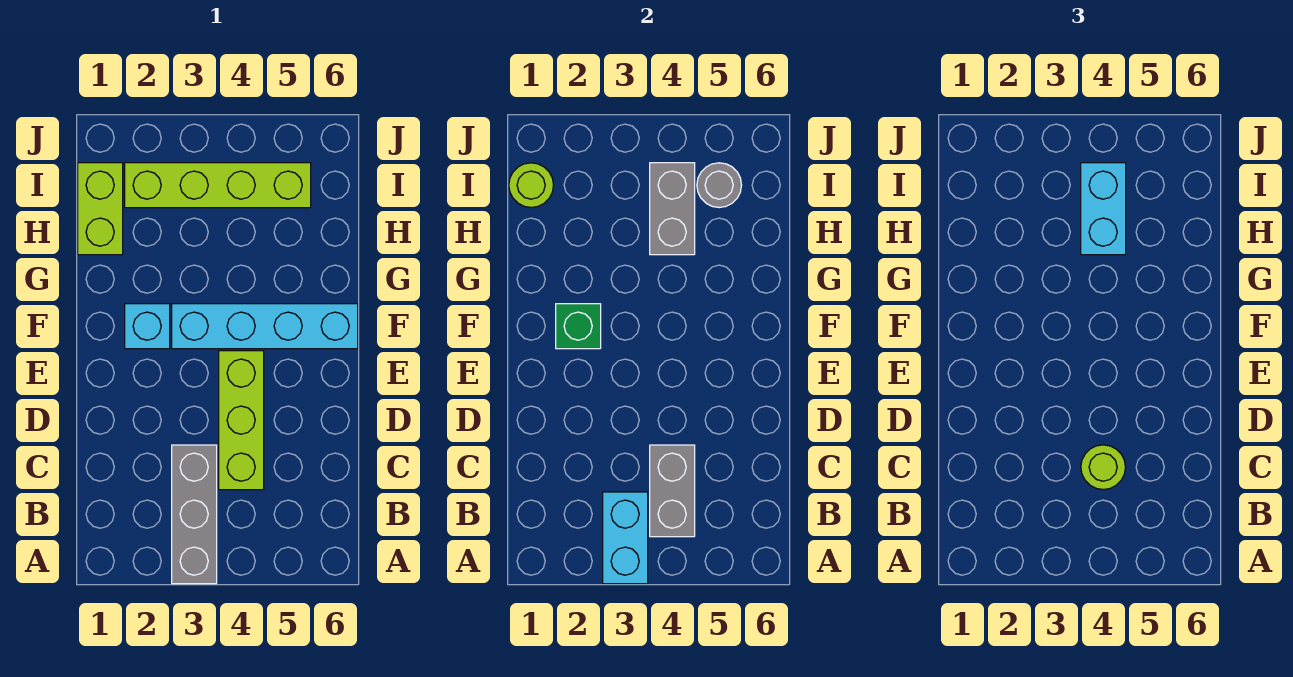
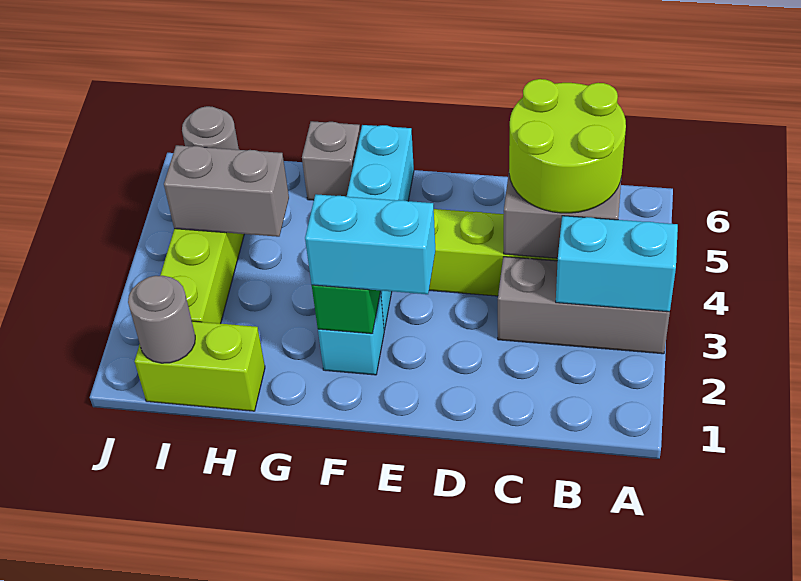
lime round brick C4 level 3 -> lime round brick B4:C5 level 3
none -> grey brick G6 level 1
cyan brick H4:I4 level 3 -> cyan brick E2:F2 level 3
lime round brick I1 level 2 -> grey round brick I1 level 2

